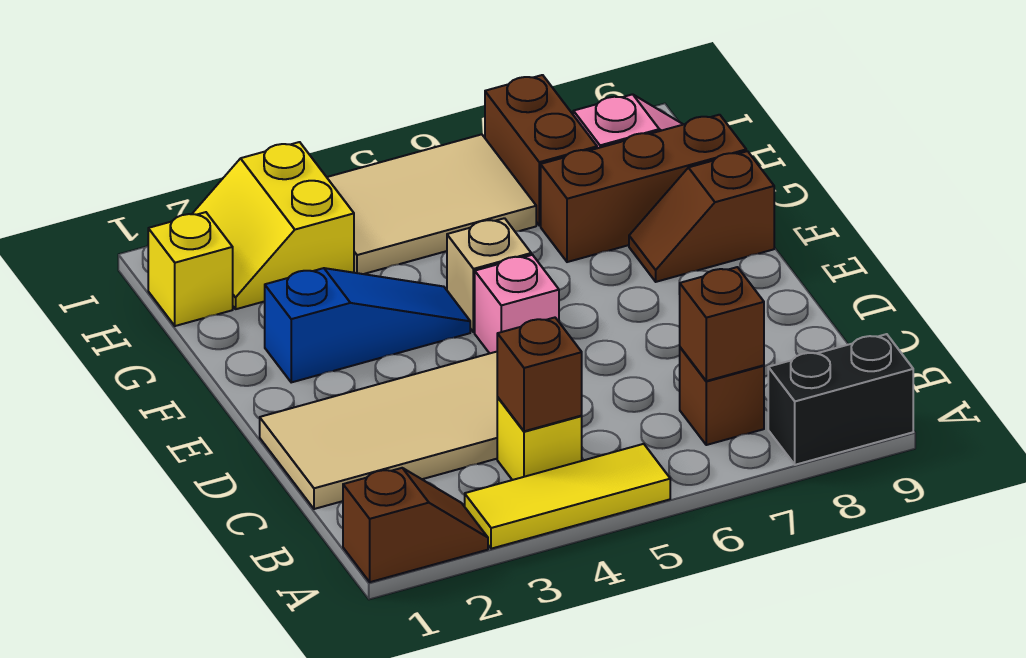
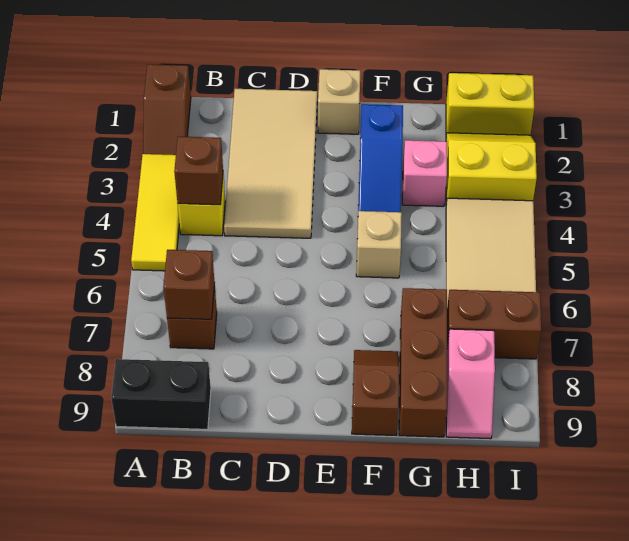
black brick A8:A9 level 1 -> black brick A9:B9 level 1
none -> tan brick E1 level 1
pink brick E5 level 1 -> pink brick G3 level 1
yellow brick H1 level 1 -> yellow brick H1:I1 level 1

